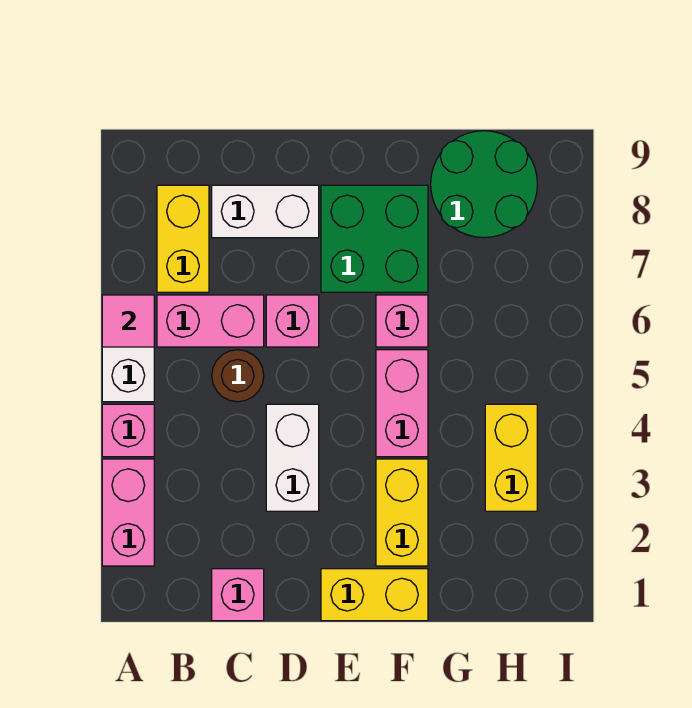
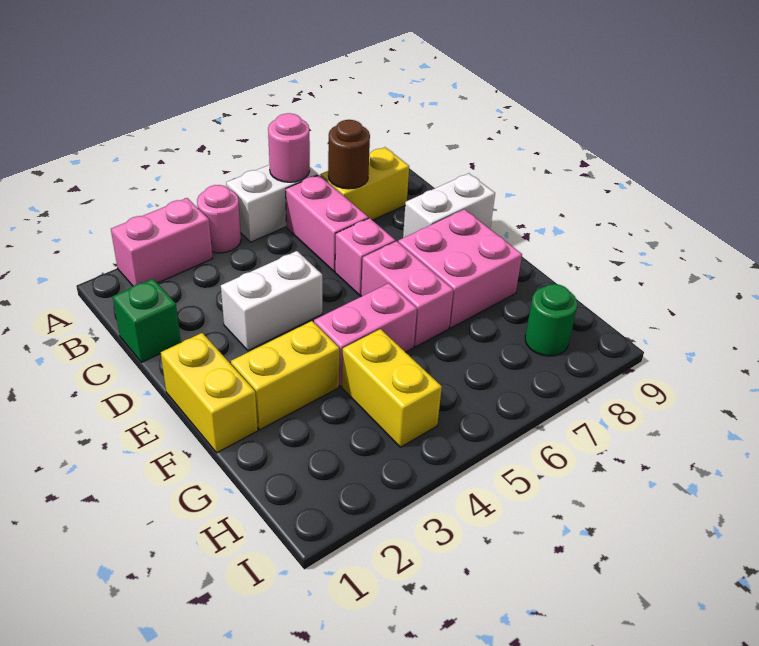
pink brick A4 level 1 -> pink round brick A4 level 1
pink tile A6 level 2 -> pink round brick A6 level 2
pink brick C1 level 1 -> green brick C1 level 1
brown round brick C5 level 1 -> brown round brick B7 level 2
white brick C8:D8 level 1 -> white brick D8:D9 level 1
green brick E7:F8 level 1 -> pink brick E7:F8 level 1
pink brick F6 level 1 -> pink brick E6:F6 level 1
green round brick G8:H9 level 1 -> green round brick H8 level 1
yellow brick H3:H4 level 1 -> yellow brick G4:H4 level 1

